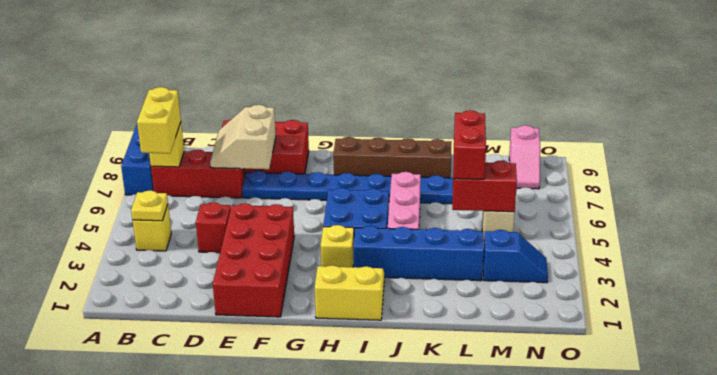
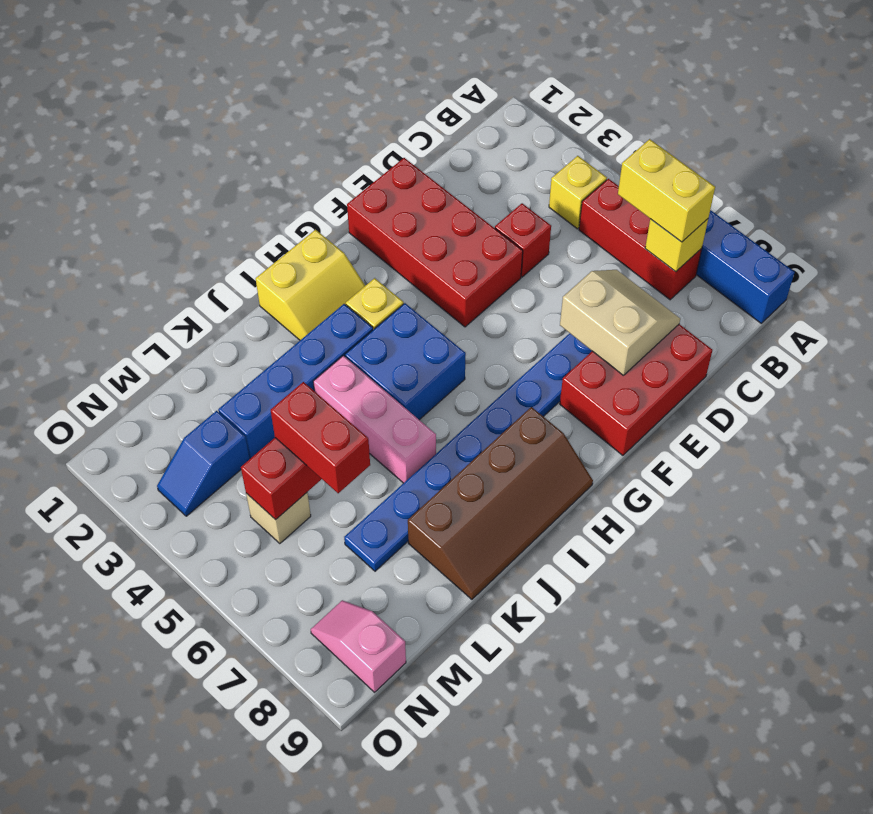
yellow plate B4 level 2 -> none
red brick B7:D7 level 1 -> red brick B5:B7 level 1

